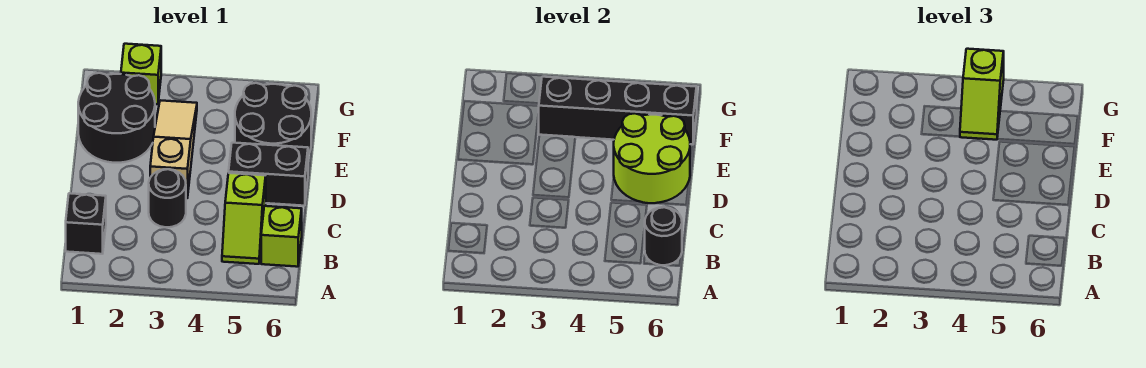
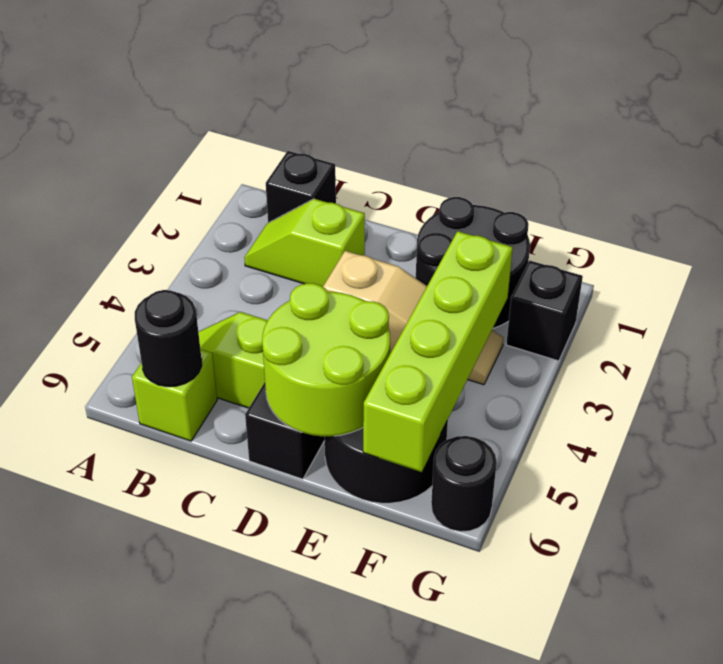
black round brick C3 level 1 -> black round brick G6 level 1
black brick F3:F6 level 2 -> lime brick F3:F6 level 2
lime slope F4:G4 level 3 top G -> lime slope B2:C2 level 1 top C
lime brick G2 level 1 -> black brick G2 level 1

